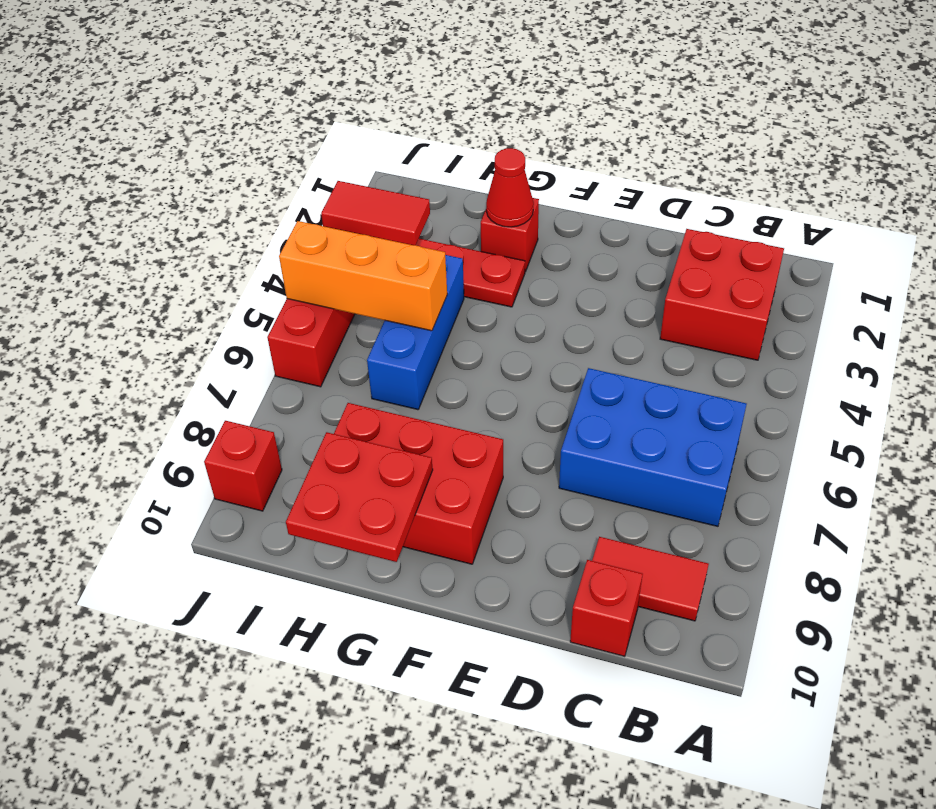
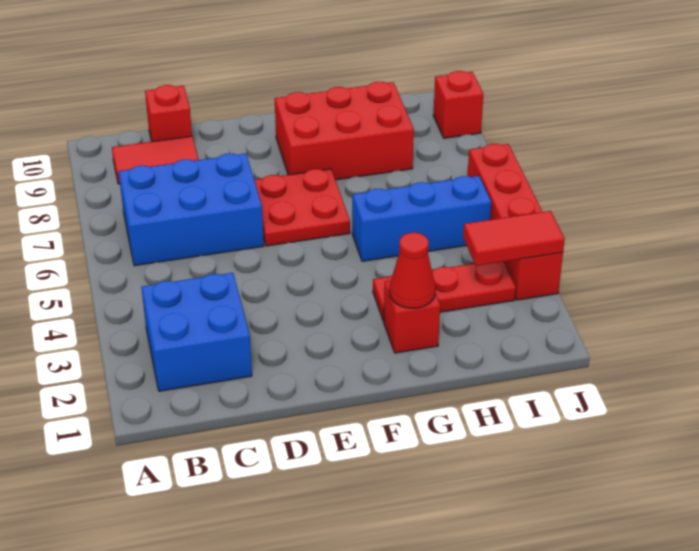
red brick B2:C3 level 1 -> blue brick B2:C3 level 1
red plate G9:H10 level 2 -> red plate E6:F7 level 1
blue brick H4:H6 level 1 -> blue brick G5:I5 level 1
orange brick H5:J5 level 2 -> none

